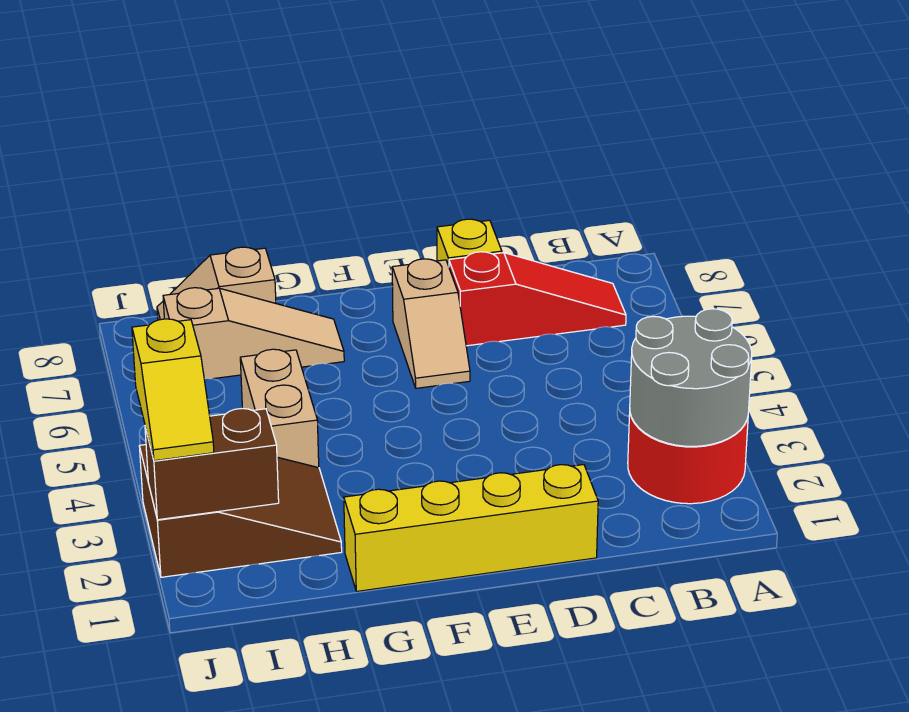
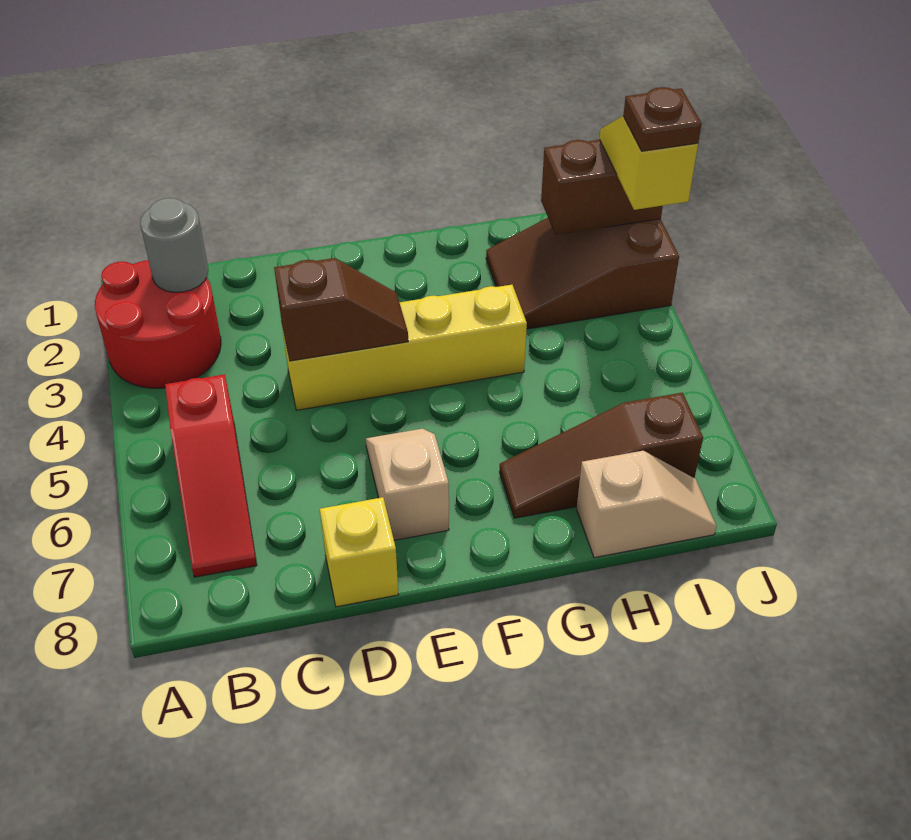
grey round brick A2:B3 level 2 -> grey round brick B2 level 2
red slope B7:D7 level 1 top D -> red slope B5:B7 level 1 top 5
yellow brick D1:G1 level 1 -> yellow brick D4:G4 level 1
none -> brown slope D4:E4 level 2 top D
tan slope G7:I7 level 1 top I -> brown slope G7:I7 level 1 top I
tan brick H4:H5 level 1 -> none
none -> brown plate J3 level 4

